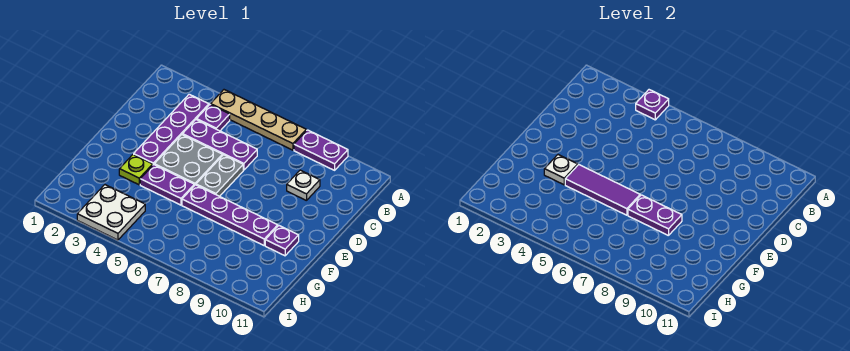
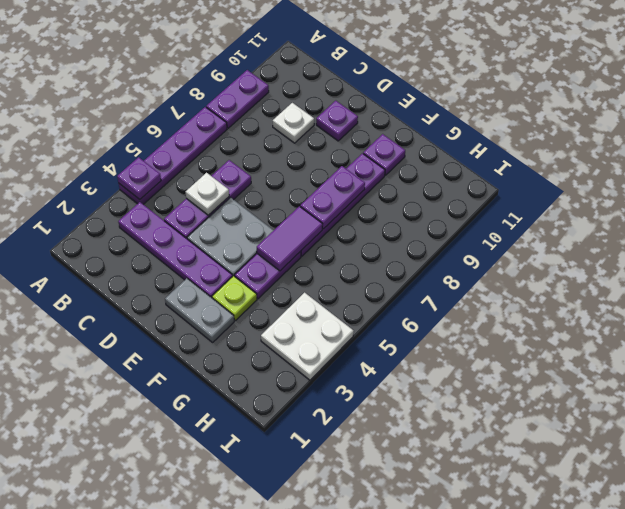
tan plate A4:A7 level 1 -> purple plate A4:A7 level 1
purple plate B4 level 1 -> purple plate D10 level 1
grey plate D6:E6 level 1 -> grey plate E2:F2 level 1
white plate F3 level 2 -> white plate C5 level 2
purple tile F4:F6 level 2 -> purple tile F5:F6 level 2

